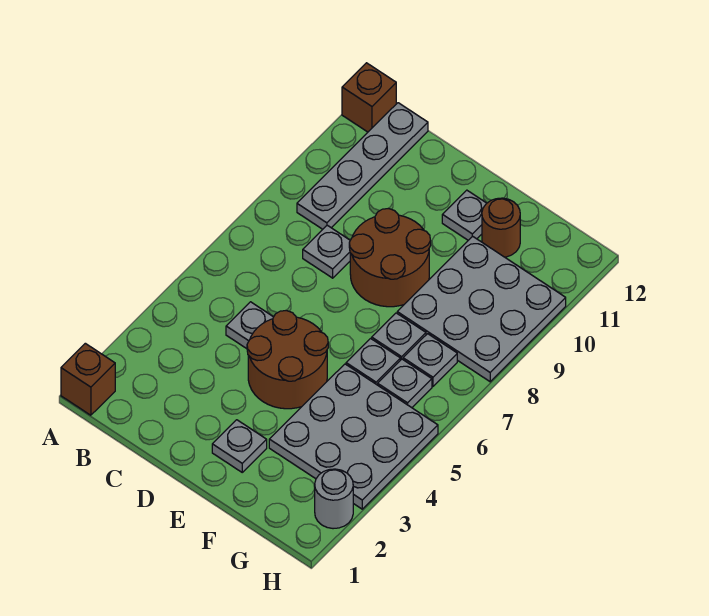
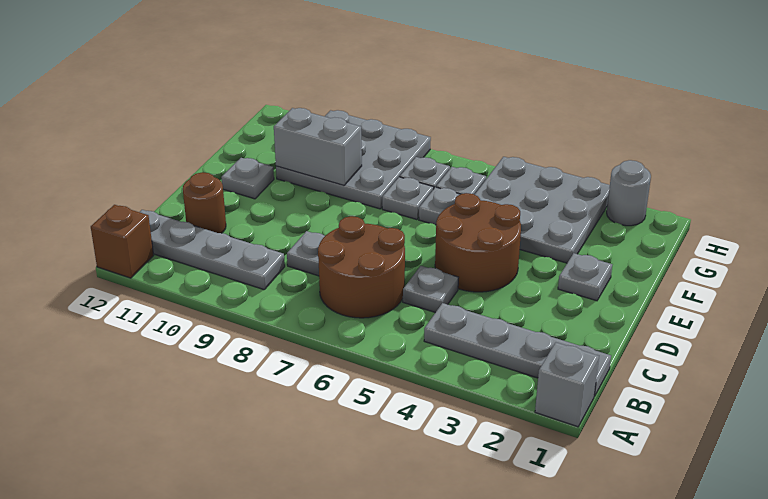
brown brick A1 level 1 -> grey brick A1 level 1
none -> grey plate B1:B4 level 1
brown round brick D8:E9 level 1 -> brown round brick B6:C7 level 1
none -> grey brick F9:F10 level 2
brown round brick F11 level 1 -> brown round brick C11 level 1

